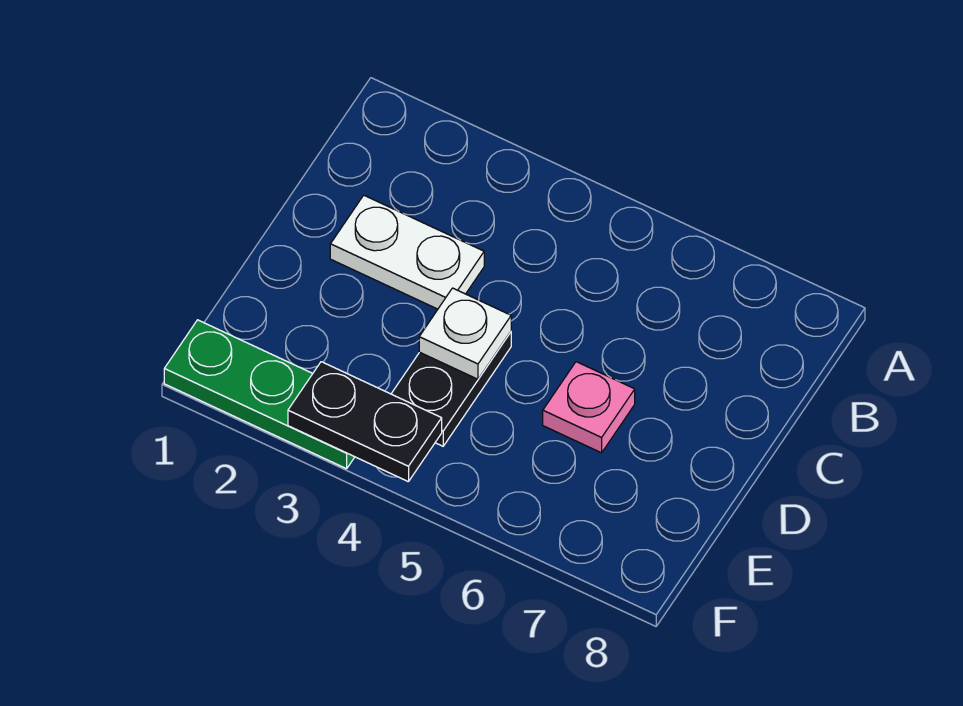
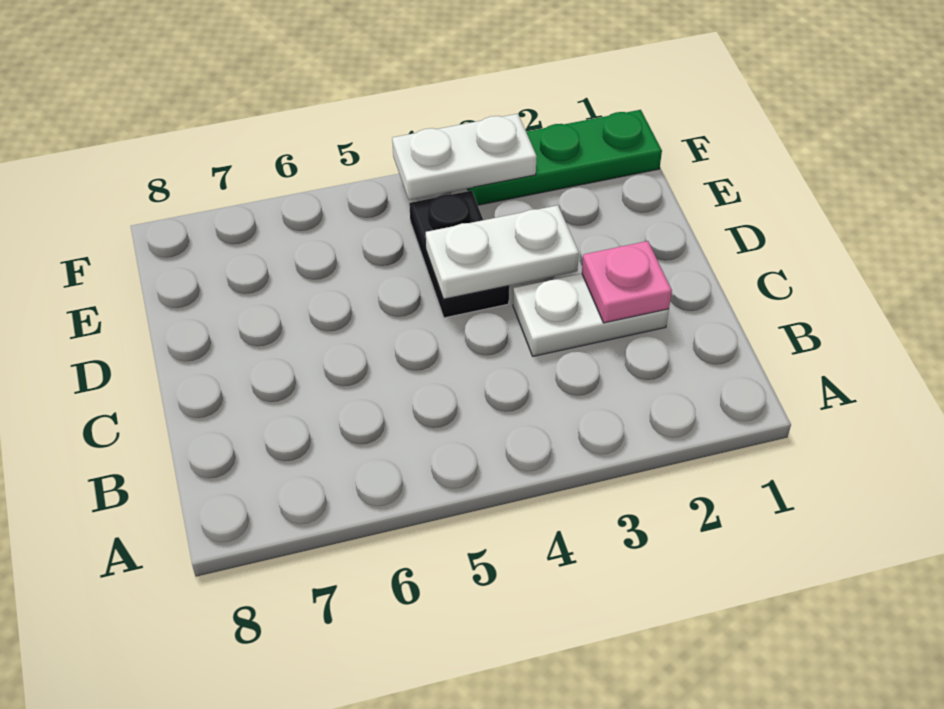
white plate D4 level 2 -> white plate D3:D4 level 2
pink plate D6 level 1 -> pink plate C2 level 2
black plate F3:F4 level 2 -> white plate F3:F4 level 2

